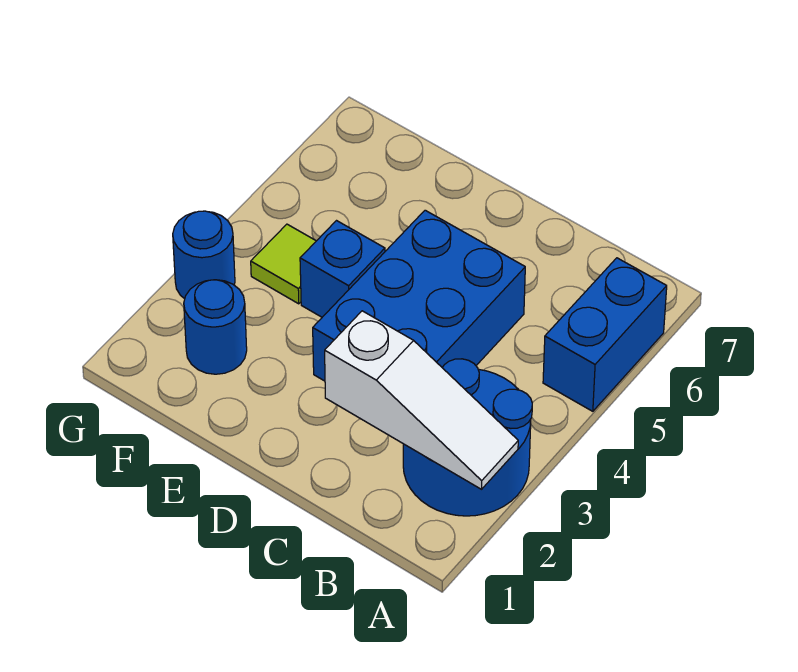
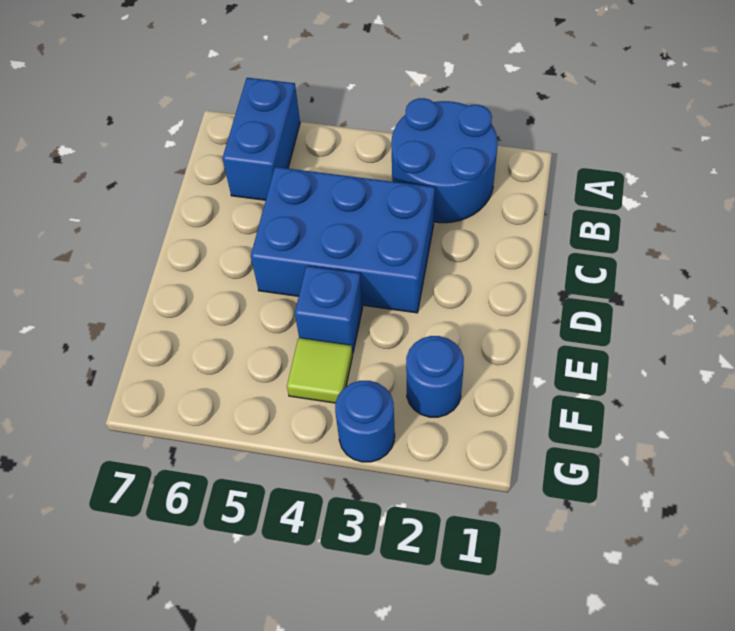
white slope A2:C2 level 2 top C -> none
blue brick A5:A6 level 1 -> blue brick A6:B6 level 1

